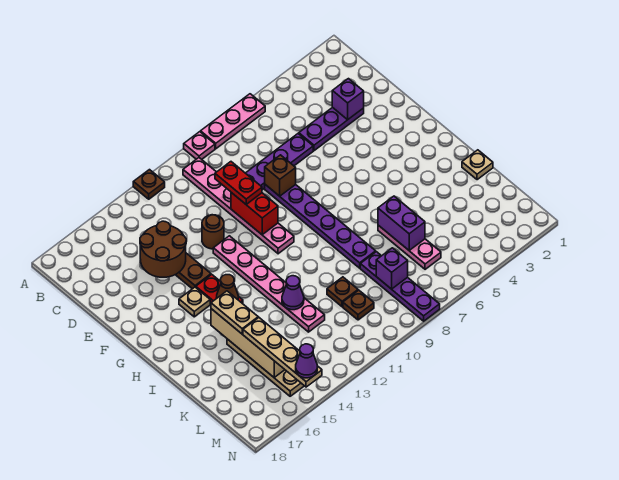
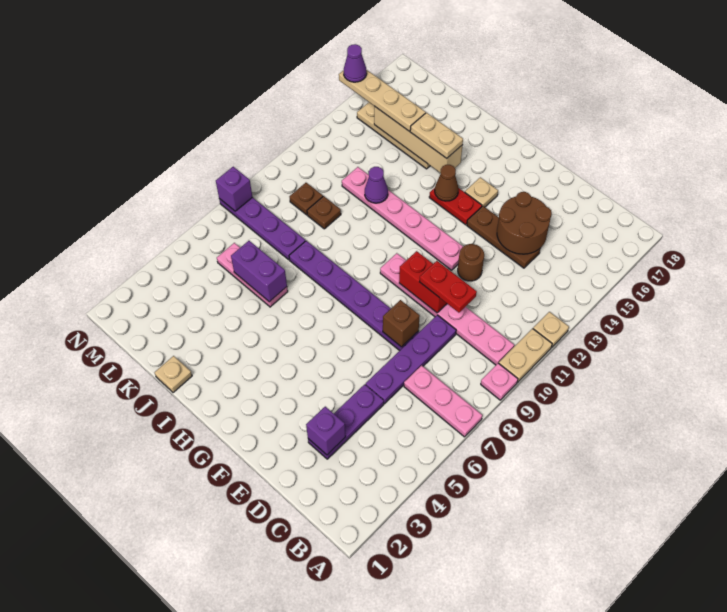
pink plate A6:A8 level 1 -> pink plate A7:C7 level 1
none -> tan plate A10:A11 level 1
brown plate A12 level 1 -> tan plate A12 level 1
purple brick L8 level 2 -> purple brick N8 level 2

